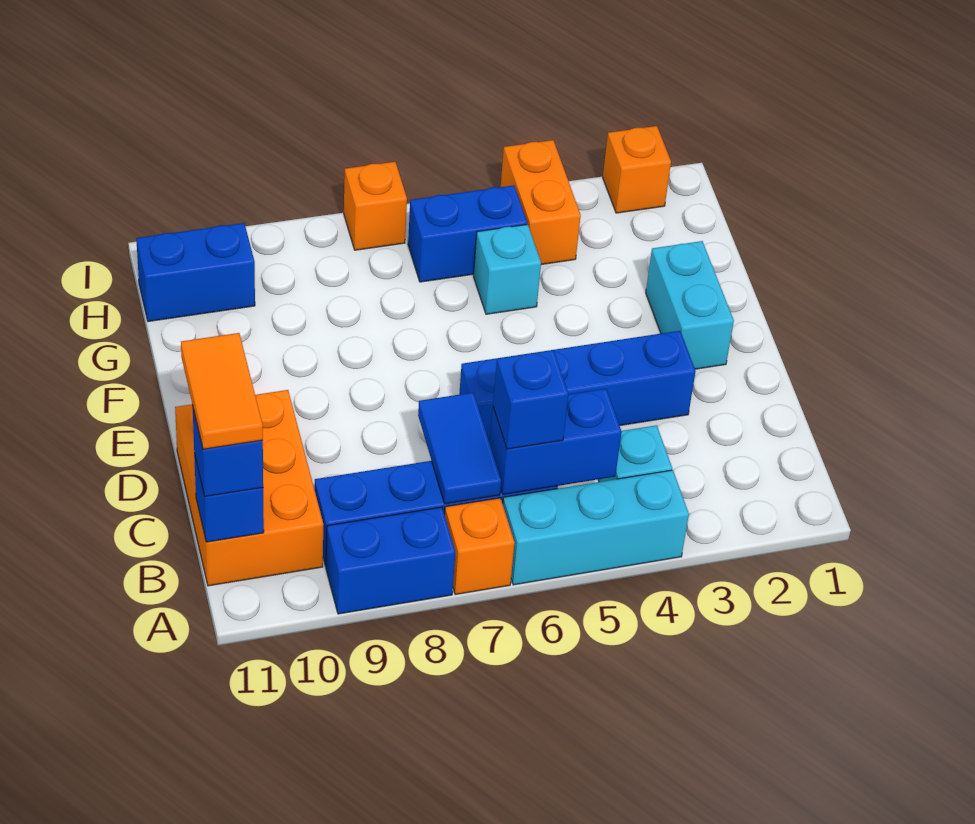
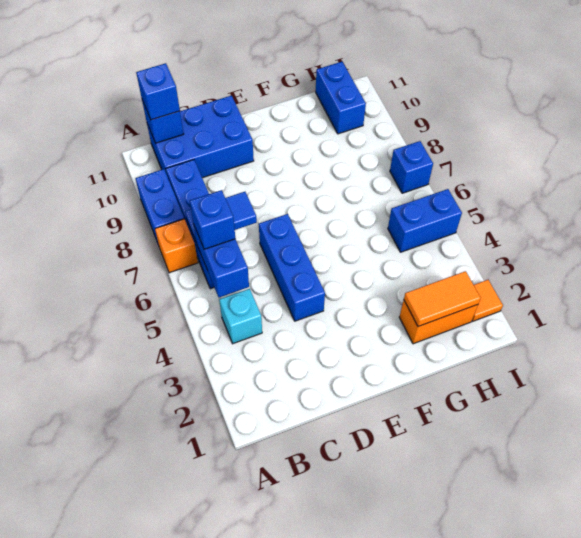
cyan brick A4:A6 level 1 -> none
orange brick B10:D11 level 1 -> blue brick B10:D11 level 1
orange tile B11:C11 level 4 -> orange tile G2:H2 level 2
blue brick D3:D6 level 1 -> blue brick D4:D6 level 1
cyan brick E2:F2 level 1 -> none
cyan brick G5 level 1 -> none
orange brick H4:I4 level 1 -> orange brick G2:H2 level 1
blue brick H5:H6 level 1 -> blue brick H5:I5 level 1
orange brick I2 level 1 -> orange tile I2 level 1
orange brick I7 level 1 -> blue brick I7 level 1

